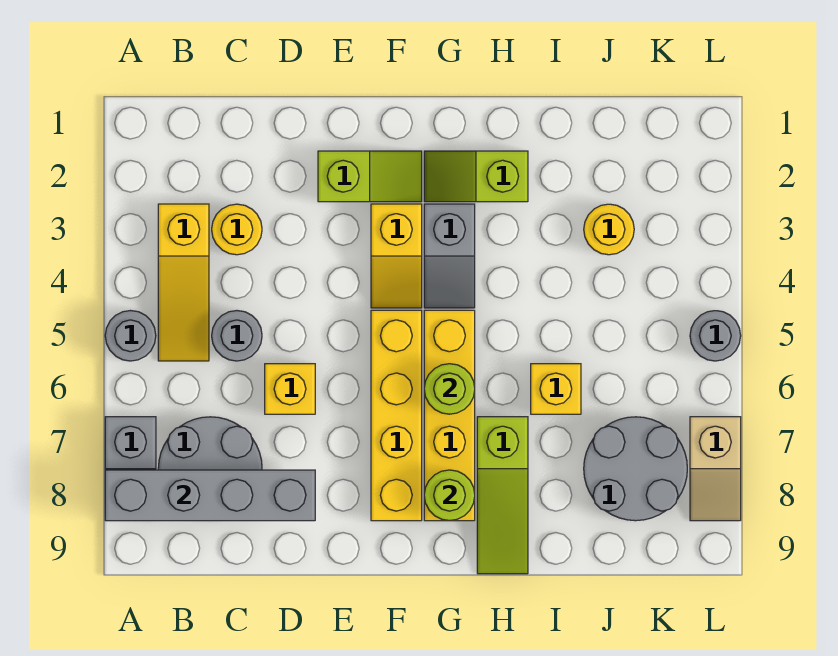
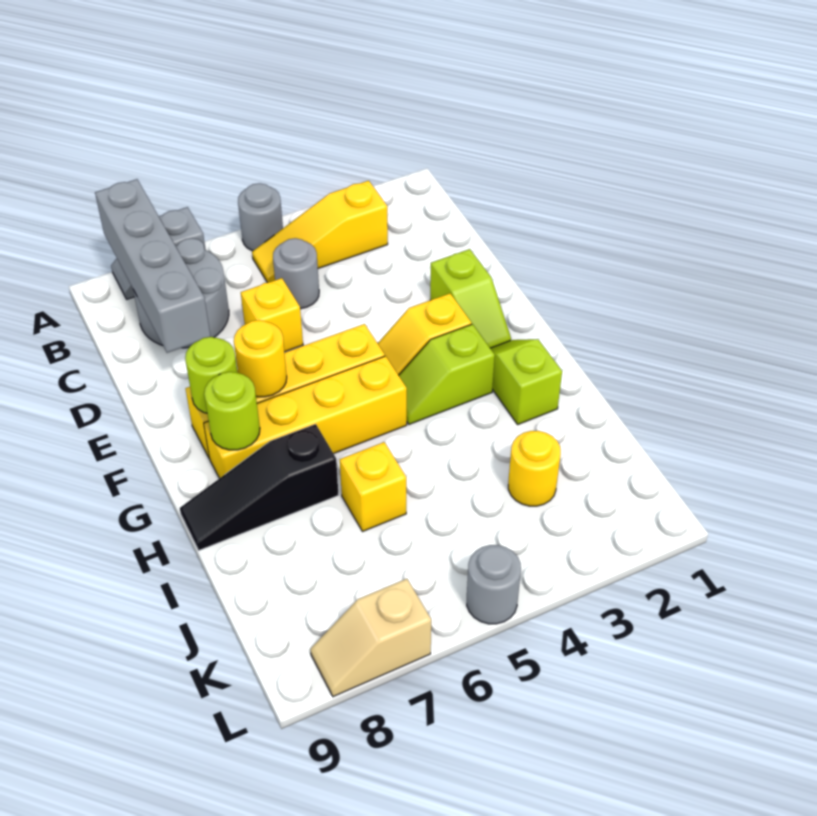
yellow round brick C3 level 1 -> yellow round brick F7 level 2
grey slope G3:G4 level 1 top 3 -> lime slope G3:G4 level 1 top 3
lime round brick G6 level 2 -> lime round brick F8 level 2
lime slope H7:H9 level 1 top 7 -> black slope H7:H9 level 1 top 7
grey round brick J7:K8 level 1 -> none

